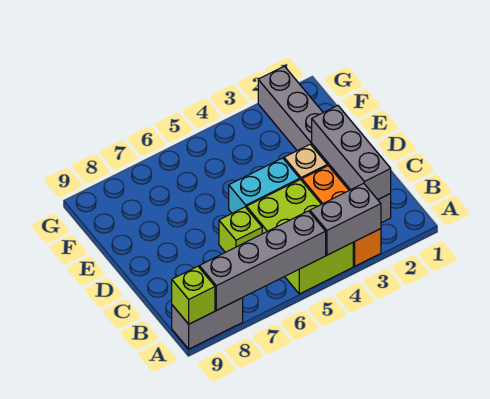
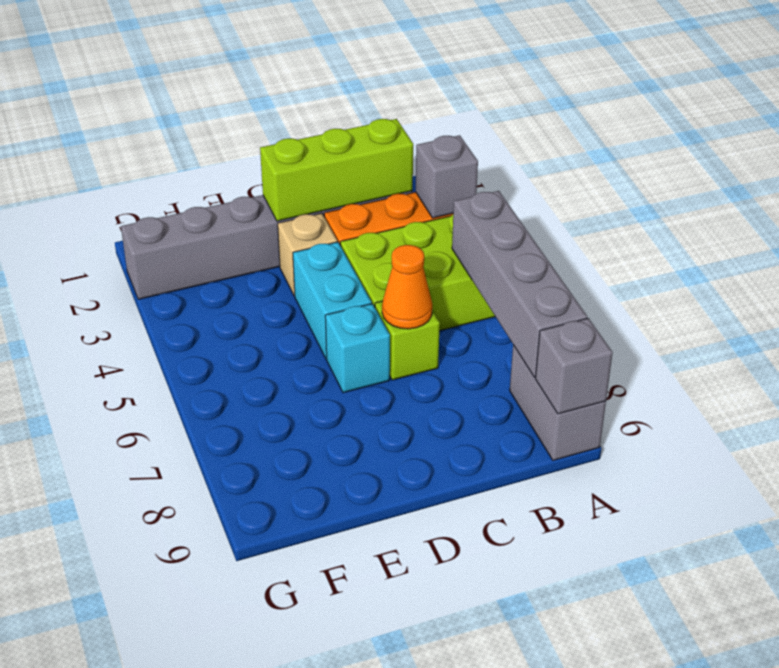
grey brick A3:A4 level 2 -> grey brick A3 level 2
lime brick A9 level 2 -> grey brick A9 level 2
grey brick B2:D2 level 2 -> lime brick B2:D2 level 2
none -> orange cone C6 level 2
none -> cyan brick D6 level 1

